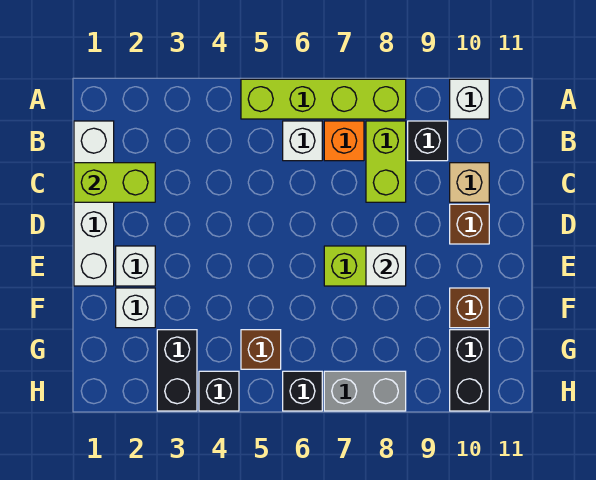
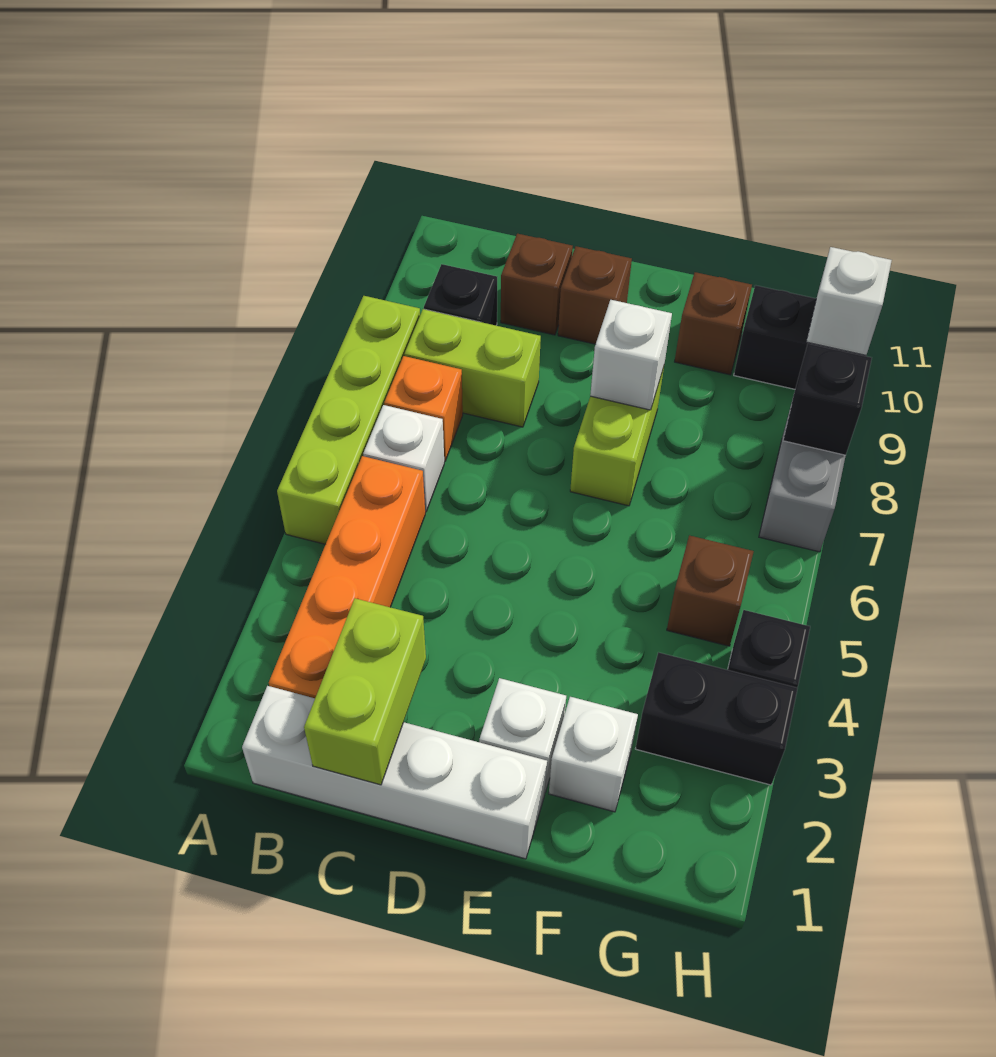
white brick A10 level 1 -> white brick H10 level 2
none -> orange brick B2:B5 level 1
tan brick C10 level 1 -> brown brick C10 level 1
black brick H6 level 1 -> black brick H8 level 2

